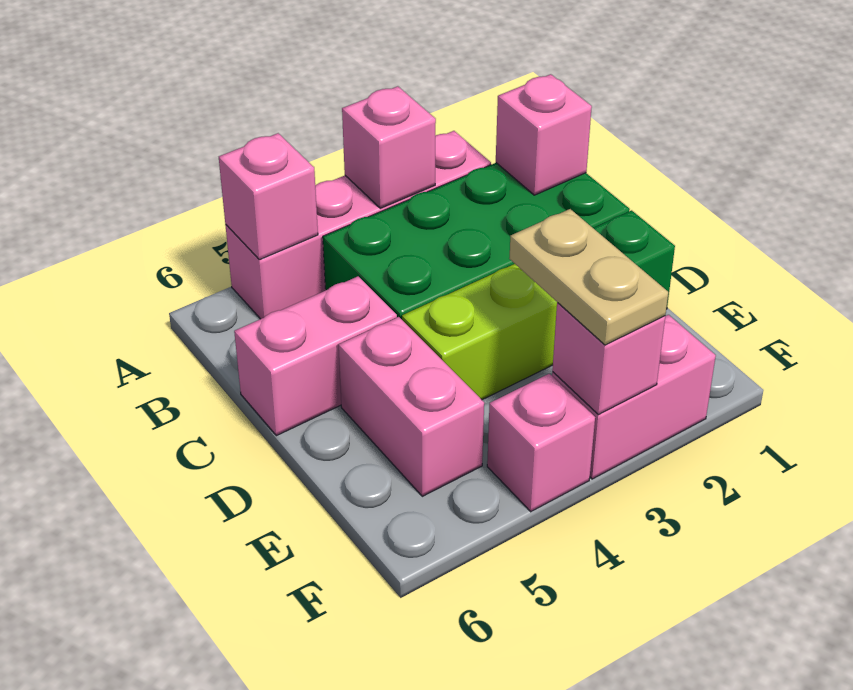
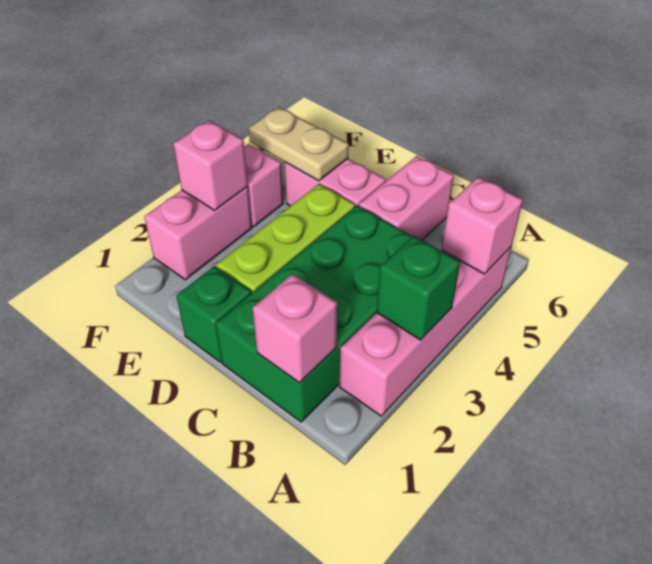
pink brick A3 level 2 -> green brick A3 level 2
tan plate E3:F3 level 3 -> tan plate E5:F5 level 2

